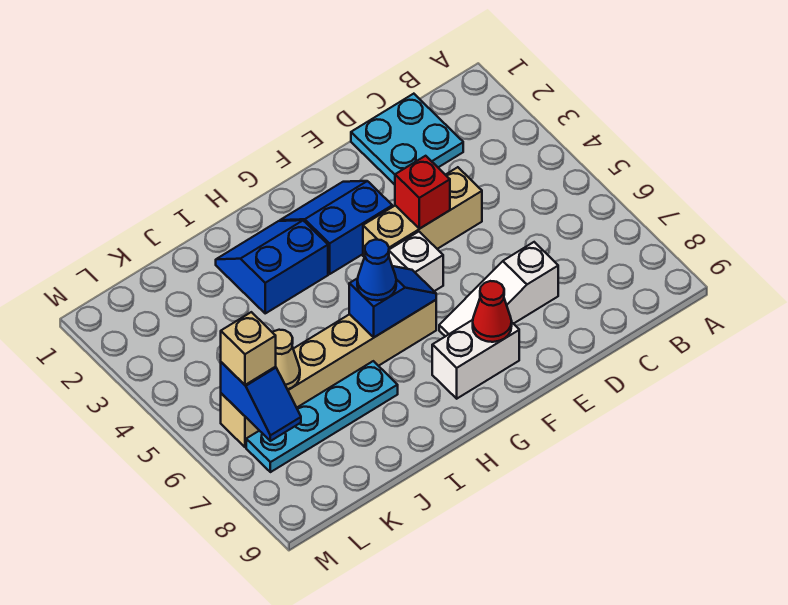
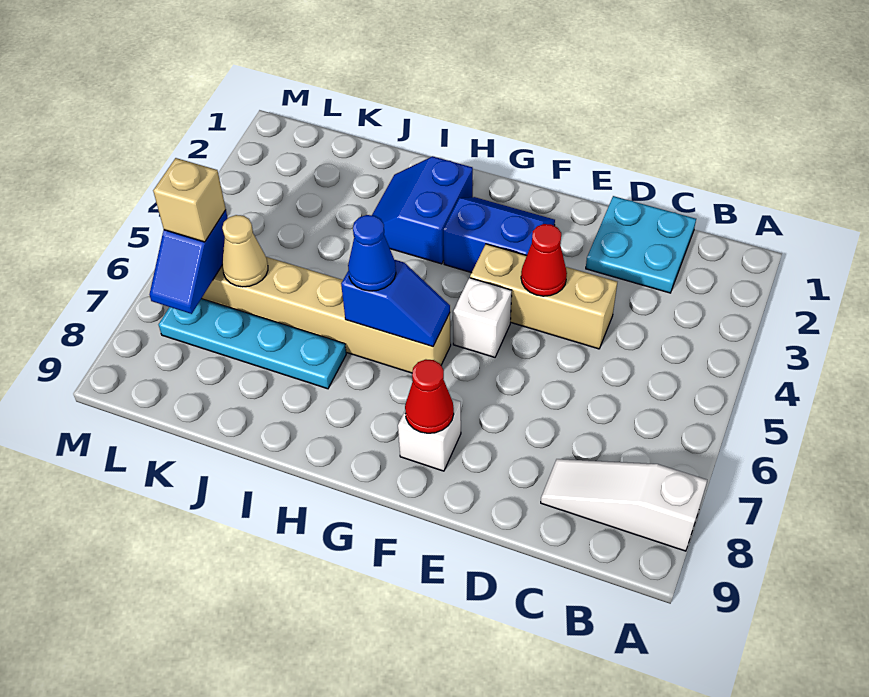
white slope D7:F7 level 1 top D -> white slope A8:C8 level 1 top A
red brick E4 level 2 -> red cone E4 level 2
white brick F8:G8 level 1 -> white brick F8 level 1
blue slope H2:I3 level 1 top 3 -> blue slope H2:I3 level 1 top H

